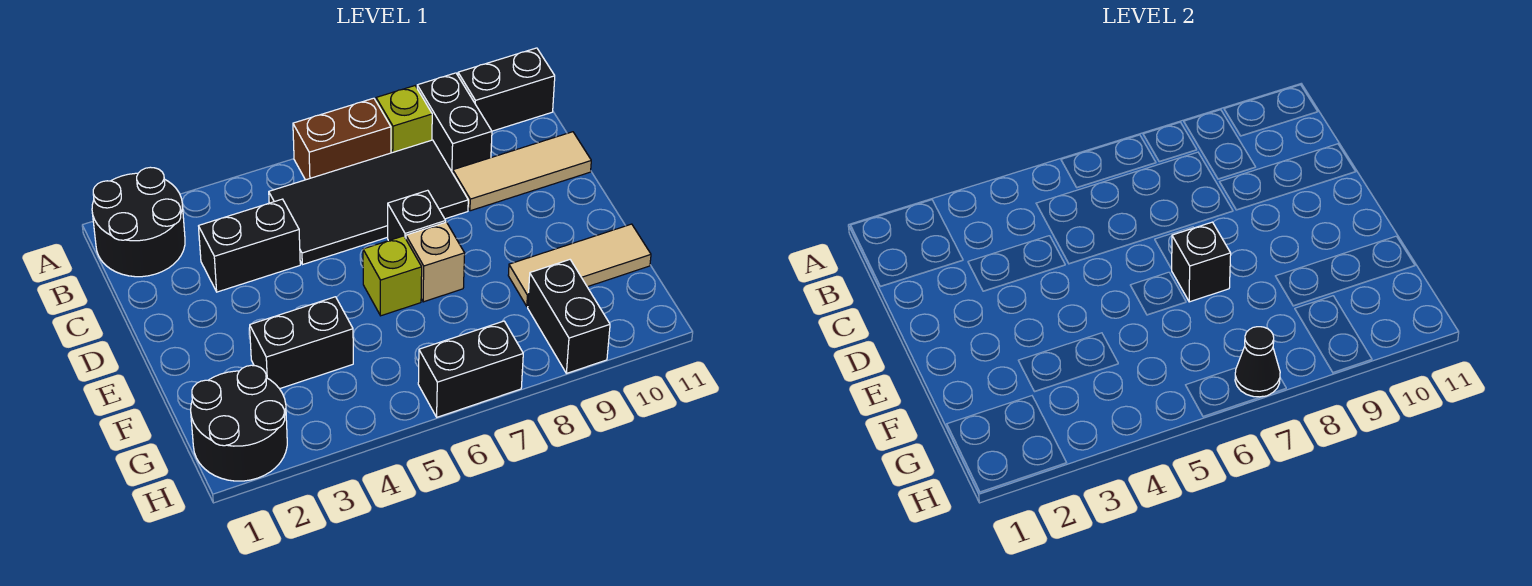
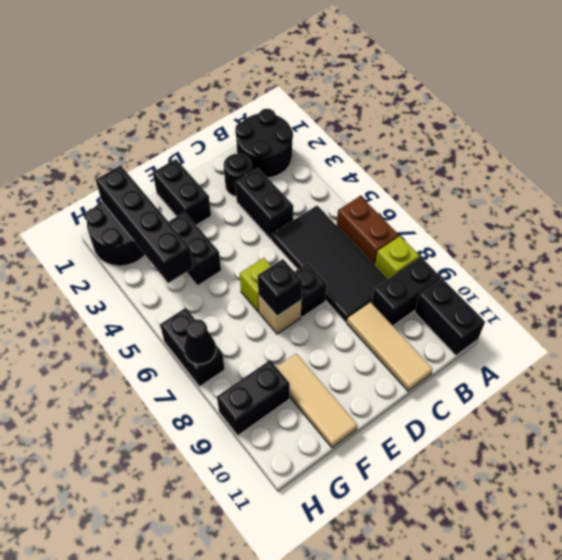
none -> black round brick C2 level 1
none -> black brick E1:E2 level 1
none -> black brick G1:G4 level 2

